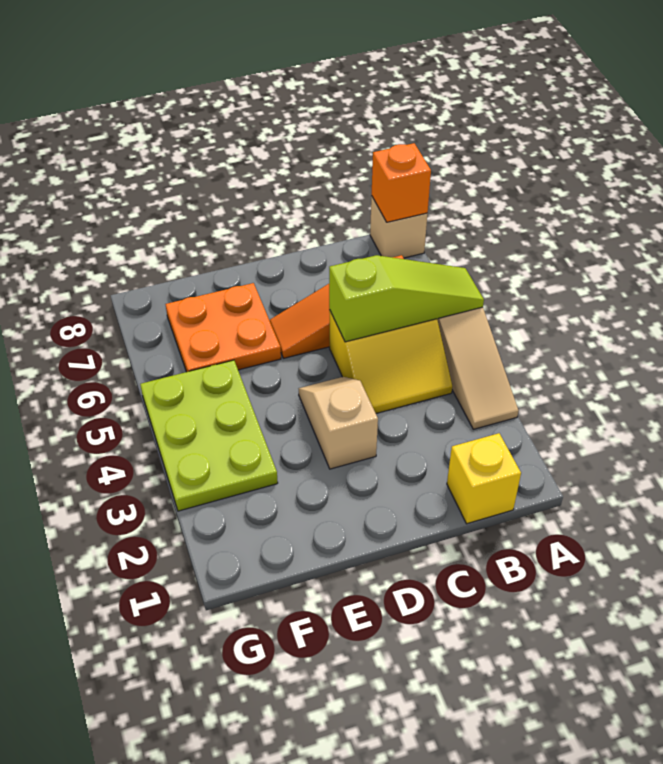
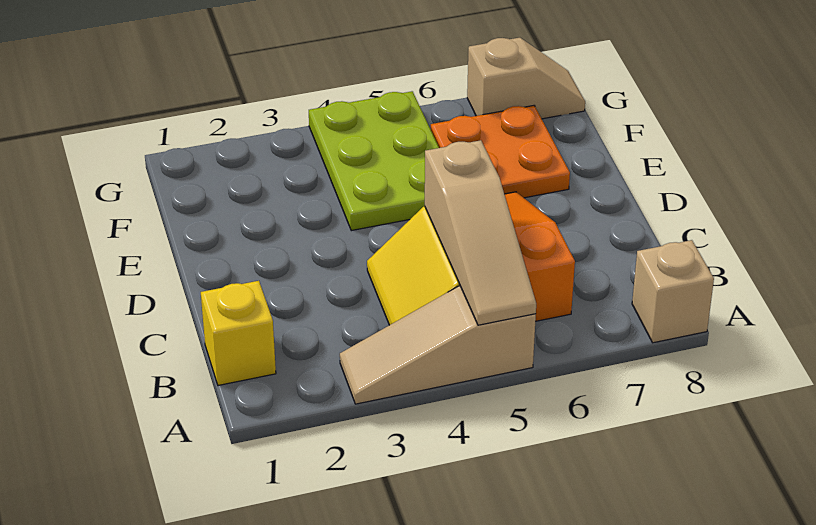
lime slope A5:C5 level 2 top C -> tan slope A5:C5 level 2 top C
orange brick A8 level 2 -> none
tan slope D3:D4 level 1 top 3 -> tan slope G7:G8 level 1 top 7
lime plate F3:G5 level 1 -> lime plate E4:G5 level 1

